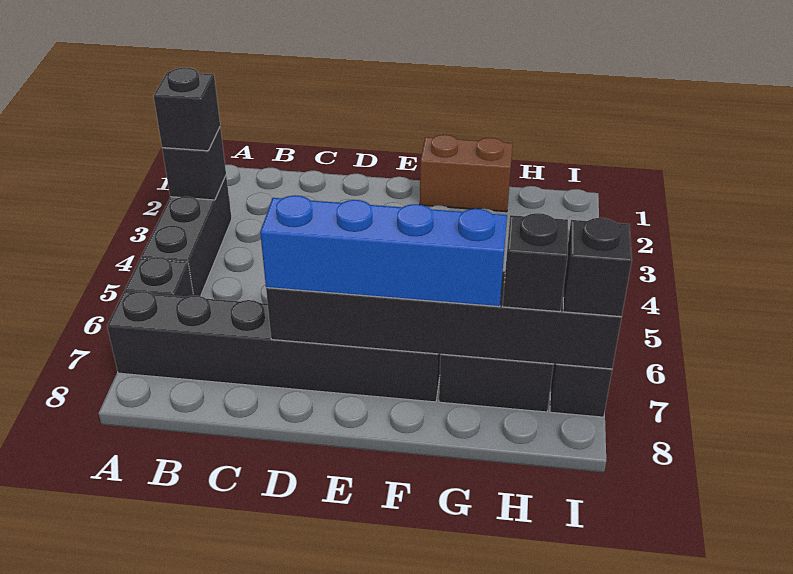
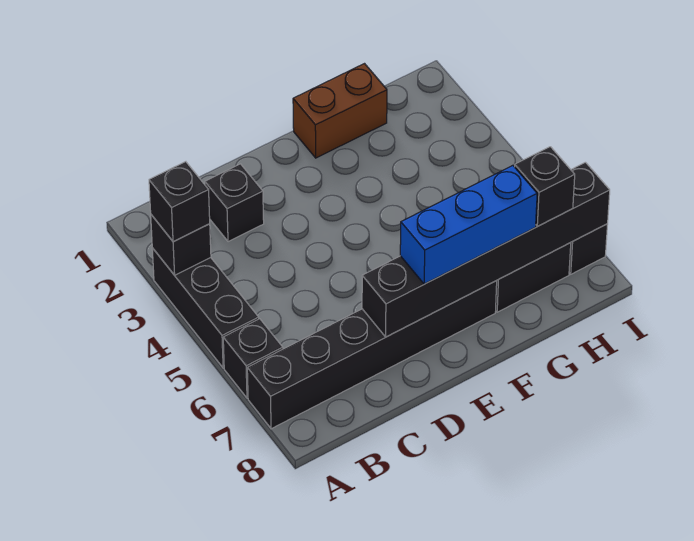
blue brick D7:G7 level 3 -> blue brick E7:G7 level 3
black brick I7 level 3 -> black brick C2 level 1

